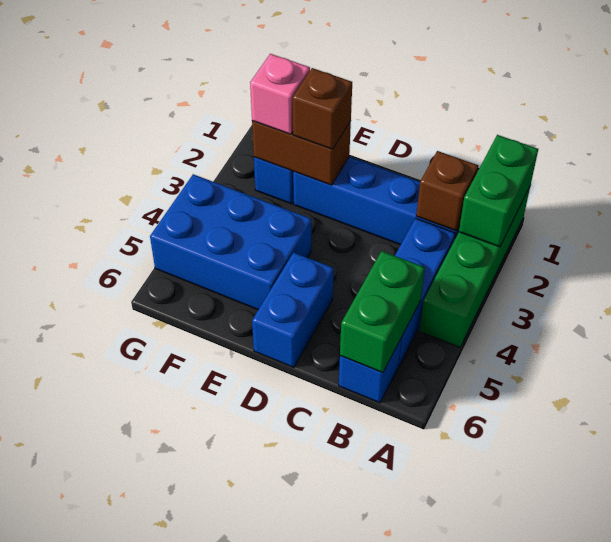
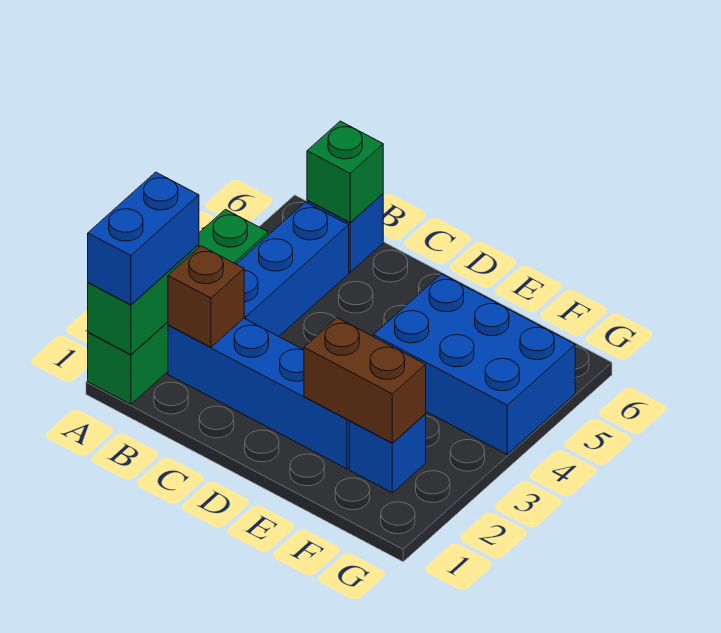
green brick B5:B6 level 2 -> green brick B6 level 2
blue brick D5:D6 level 1 -> blue brick A1:A2 level 3
brown brick E2 level 3 -> none
pink brick F2 level 3 -> none

